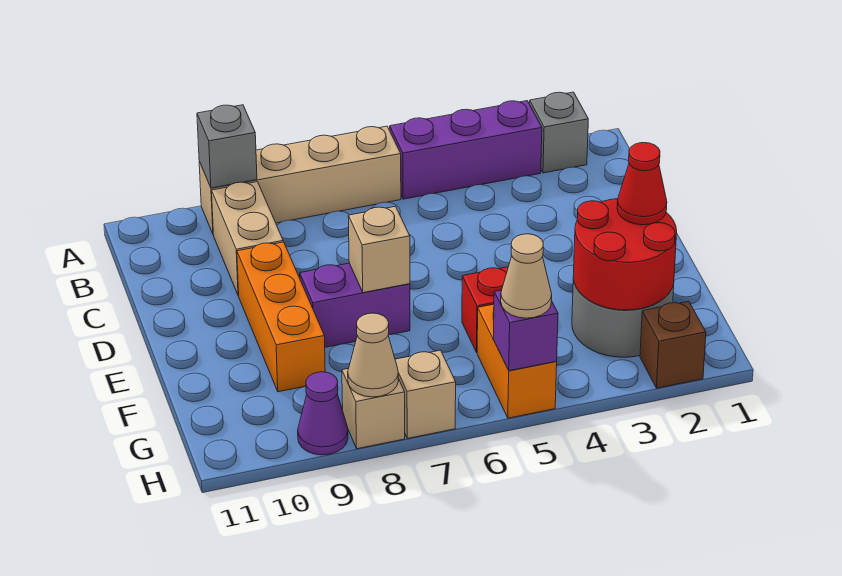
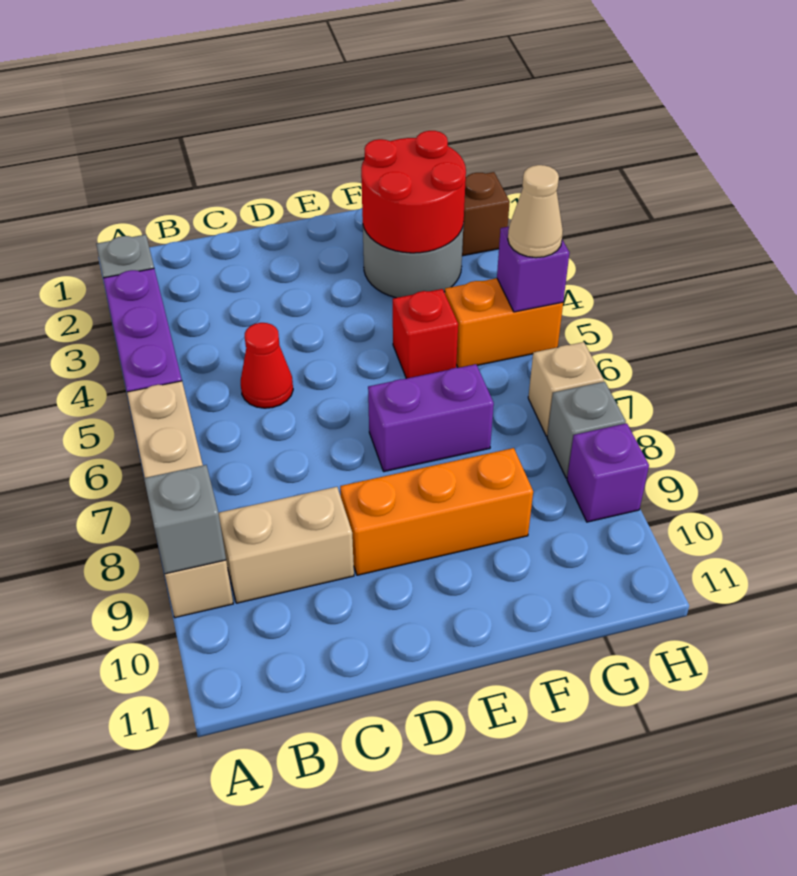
purple brick E7:E8 level 1 -> purple brick E7:F7 level 1
tan brick E7 level 2 -> none
red cone F2 level 3 -> red cone C5 level 1
tan brick H8 level 1 -> grey brick H8 level 1
tan cone H8 level 2 -> none
purple cone H9 level 1 -> purple brick H9 level 1

